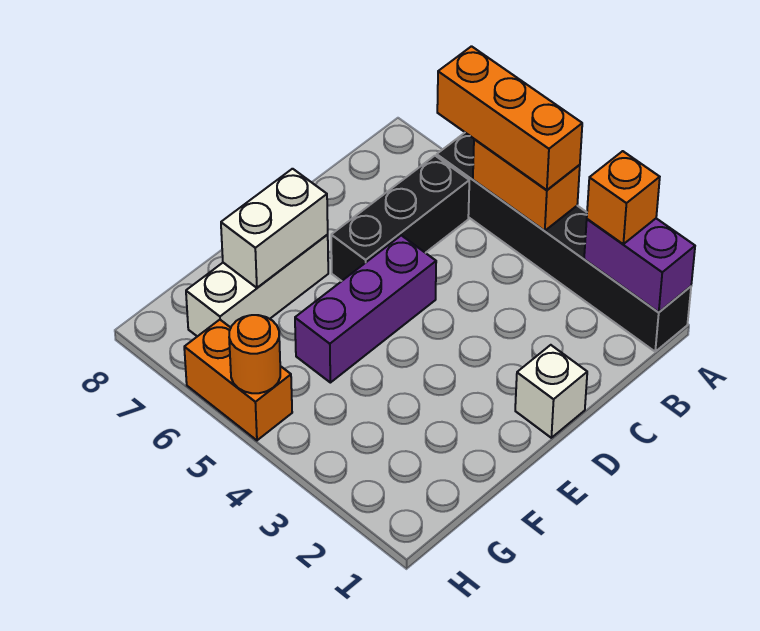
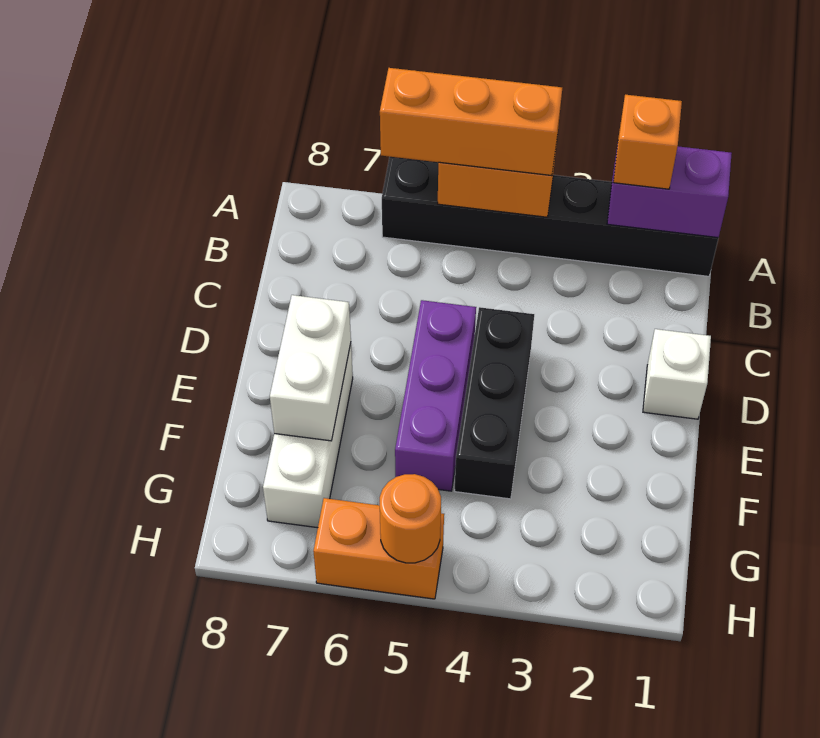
black brick B6:D6 level 1 -> black brick D4:F4 level 1

